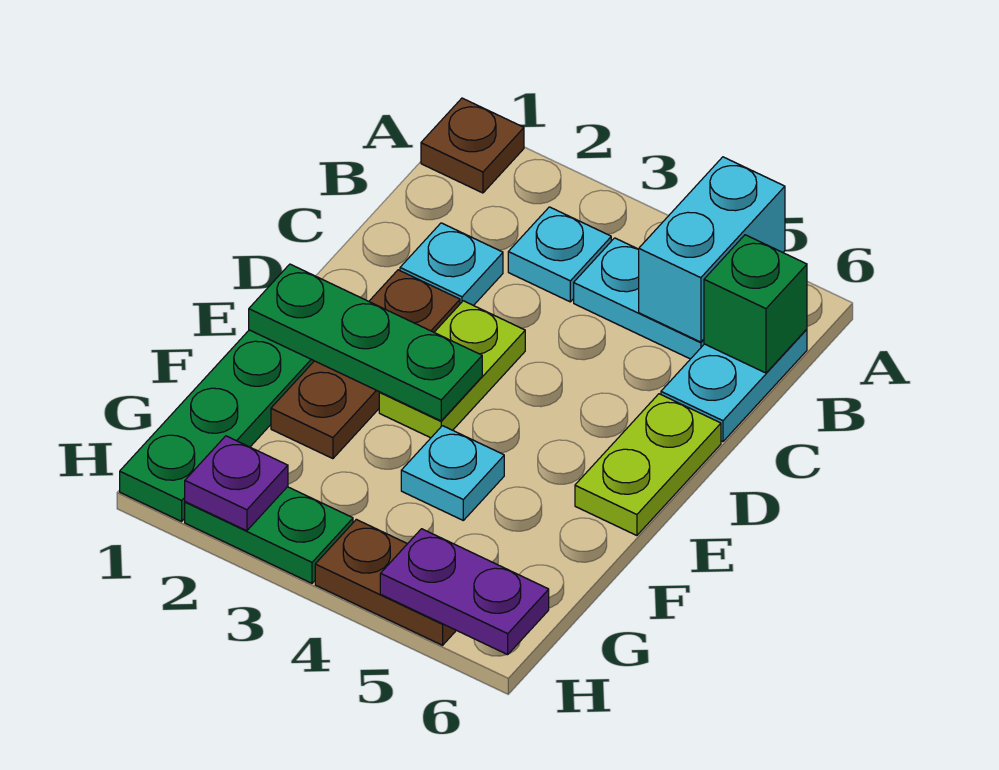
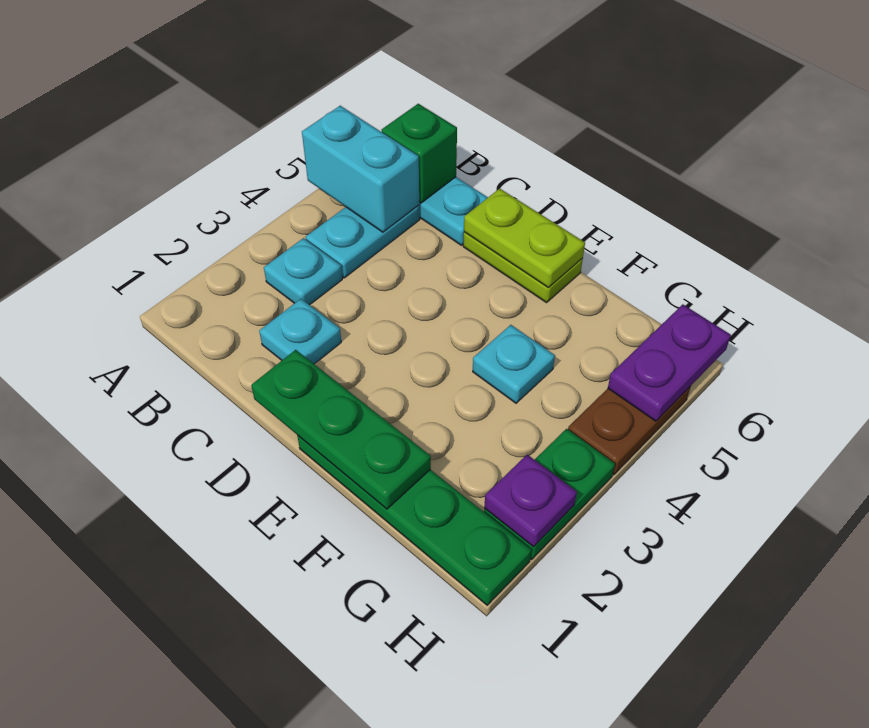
brown plate A1 level 1 -> none
brown plate D2:F2 level 1 -> none
lime plate D3:E3 level 1 -> lime plate D6:E6 level 2
green plate E1:E3 level 2 -> green plate D1:F1 level 2

